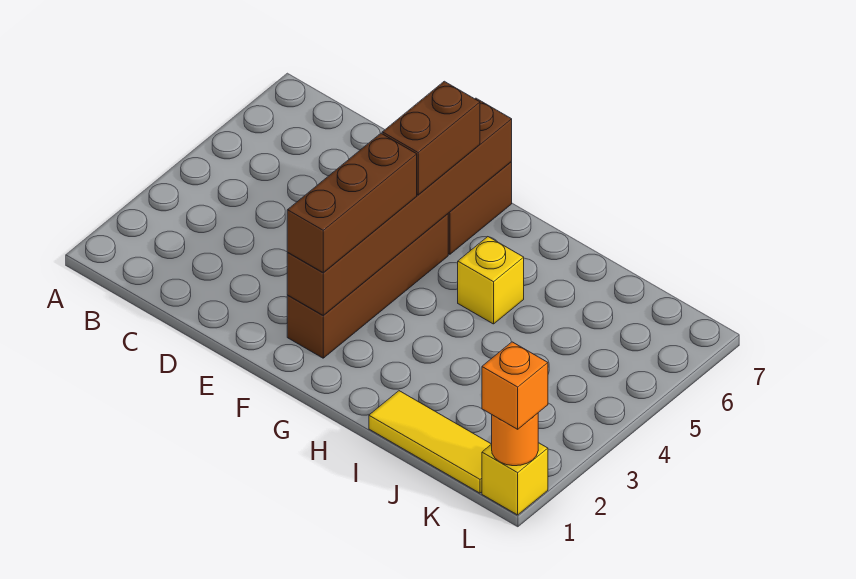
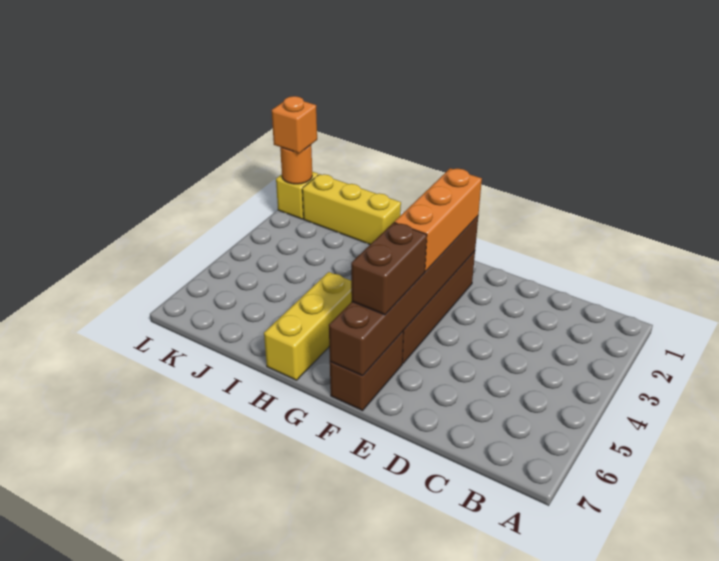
brown brick F2:F4 level 3 -> orange brick F2:F4 level 3
yellow brick H5 level 1 -> yellow brick H5:H7 level 1
yellow tile I1:K1 level 1 -> yellow brick I1:K1 level 1

